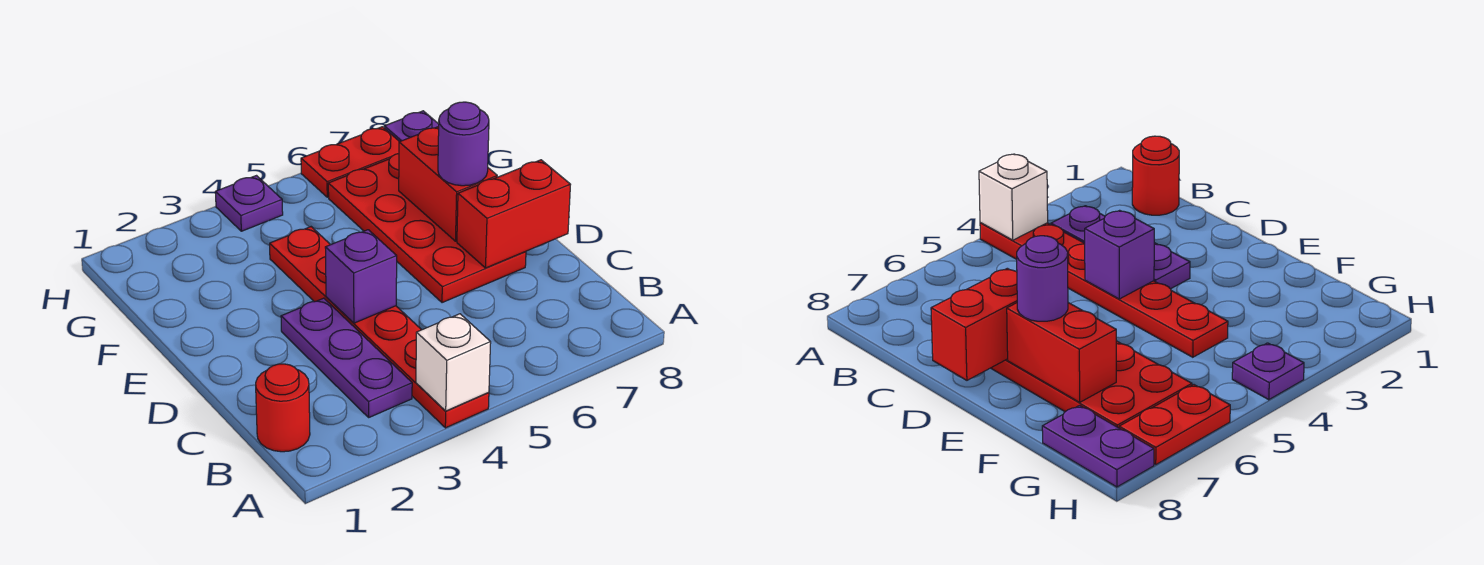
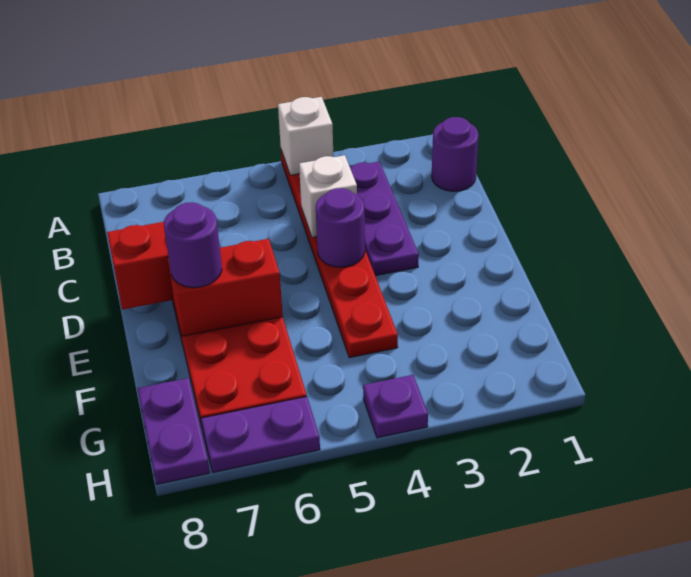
red round brick B1 level 1 -> purple round brick B1 level 1
none -> white brick C4 level 2
purple brick D4 level 2 -> purple round brick D4 level 2
red brick E7:F7 level 2 -> red brick E6:E7 level 2
red plate H6:H7 level 1 -> purple plate H6:H7 level 1

